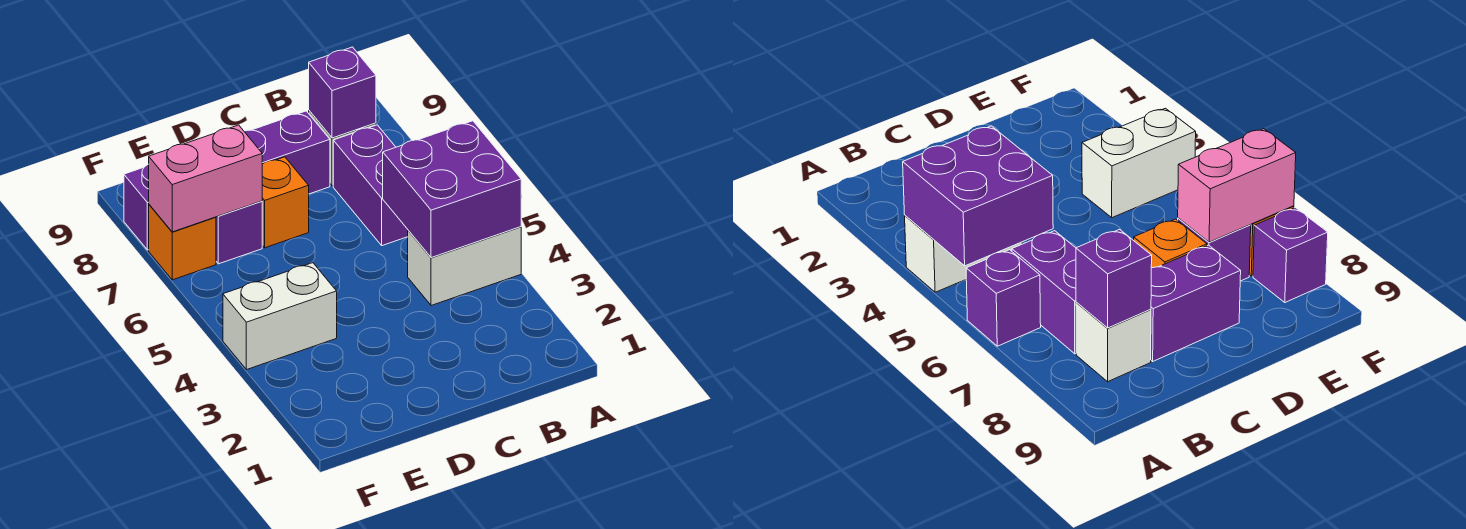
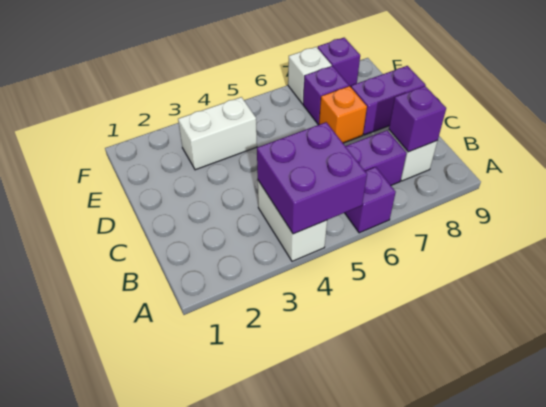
purple brick C8:D8 level 1 -> purple brick D8:D9 level 1
white brick E4:F4 level 1 -> white brick E3:E4 level 1
pink brick E7:F7 level 2 -> none
orange brick F7 level 1 -> white brick F7 level 1

